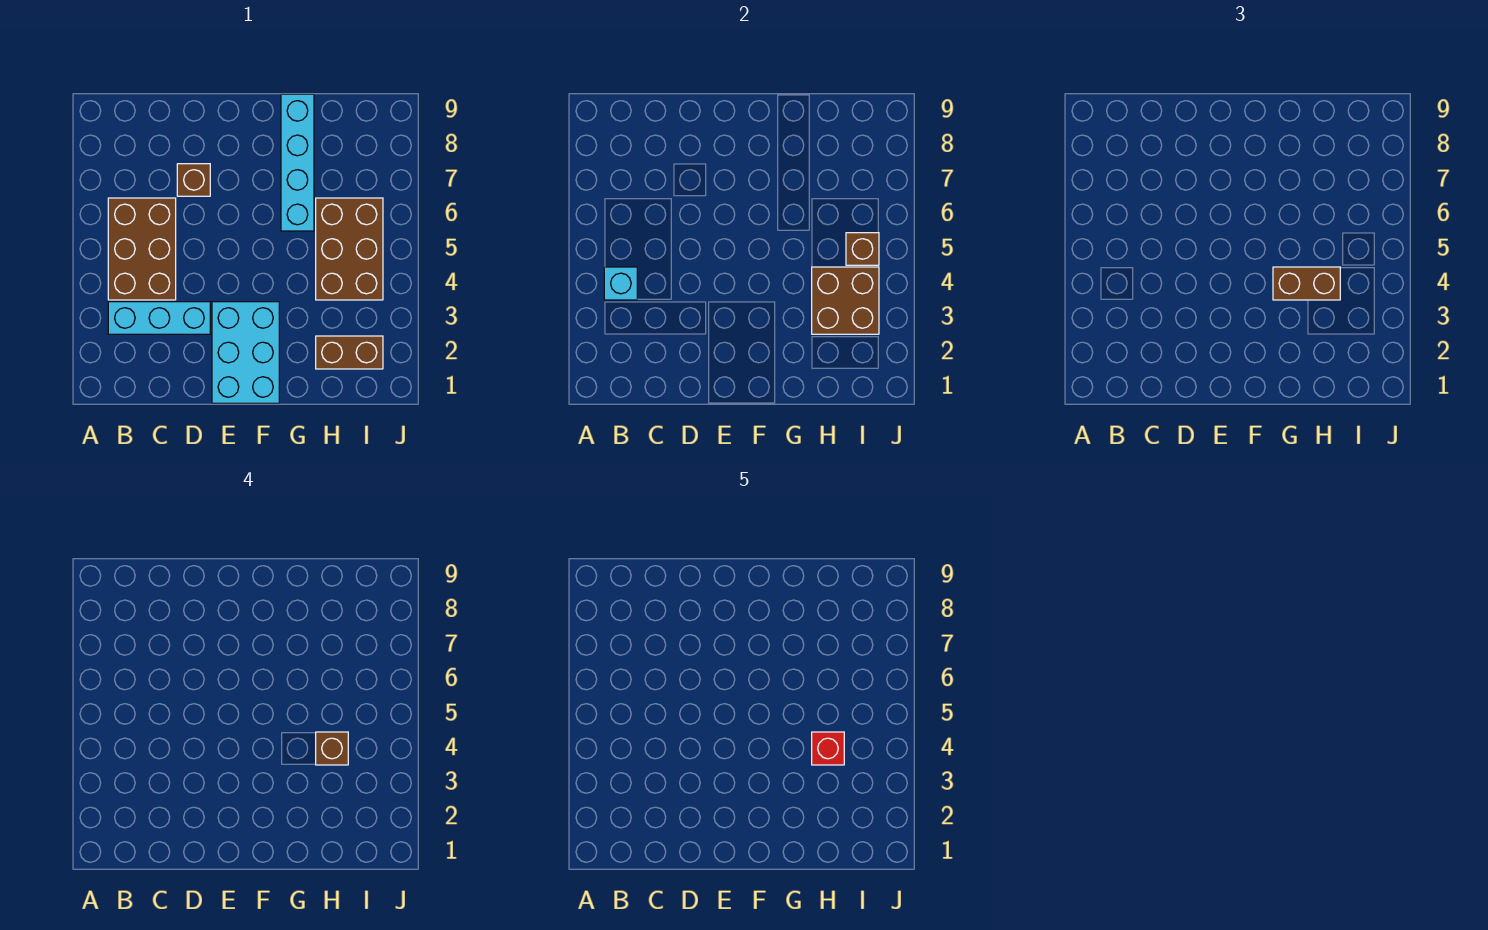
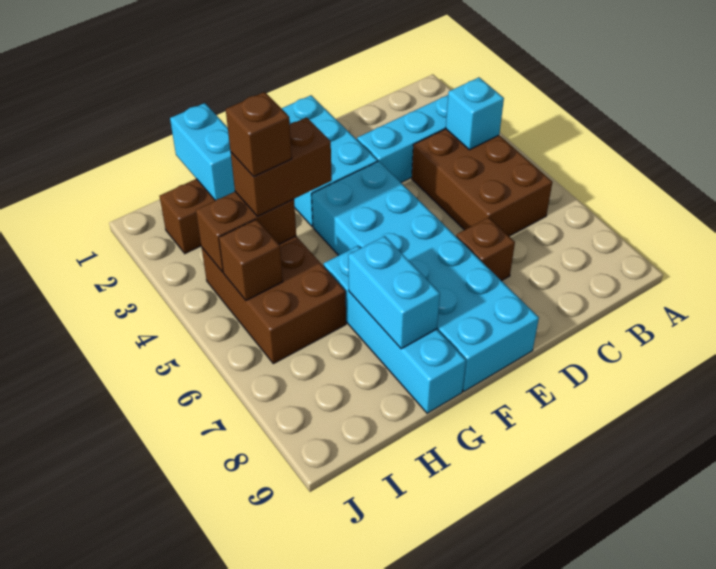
none -> cyan brick E4:F9 level 1
none -> cyan brick G7:G8 level 2
none -> cyan brick H1:H2 level 2
brown brick H3:I4 level 2 -> brown brick H4:I4 level 2
red brick H4 level 5 -> none

